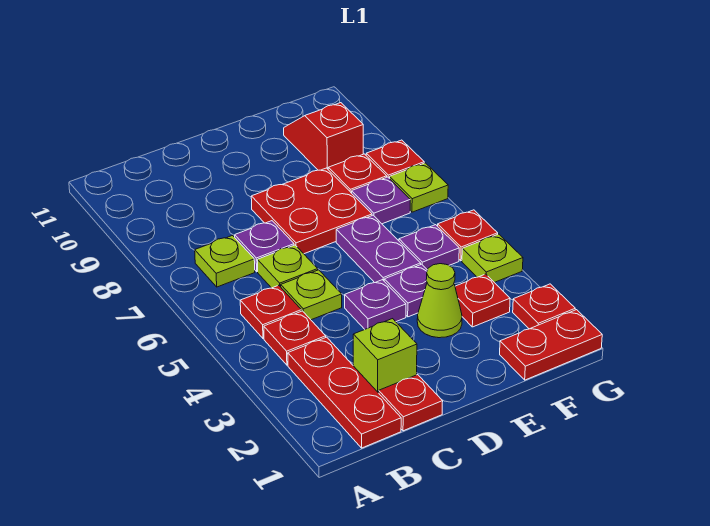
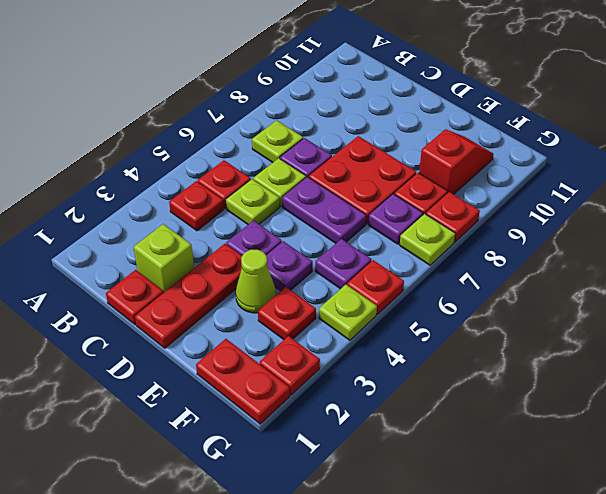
red plate B1:B3 level 1 -> red plate D1:D3 level 1
purple plate E5:E6 level 1 -> purple plate D6:E6 level 1

